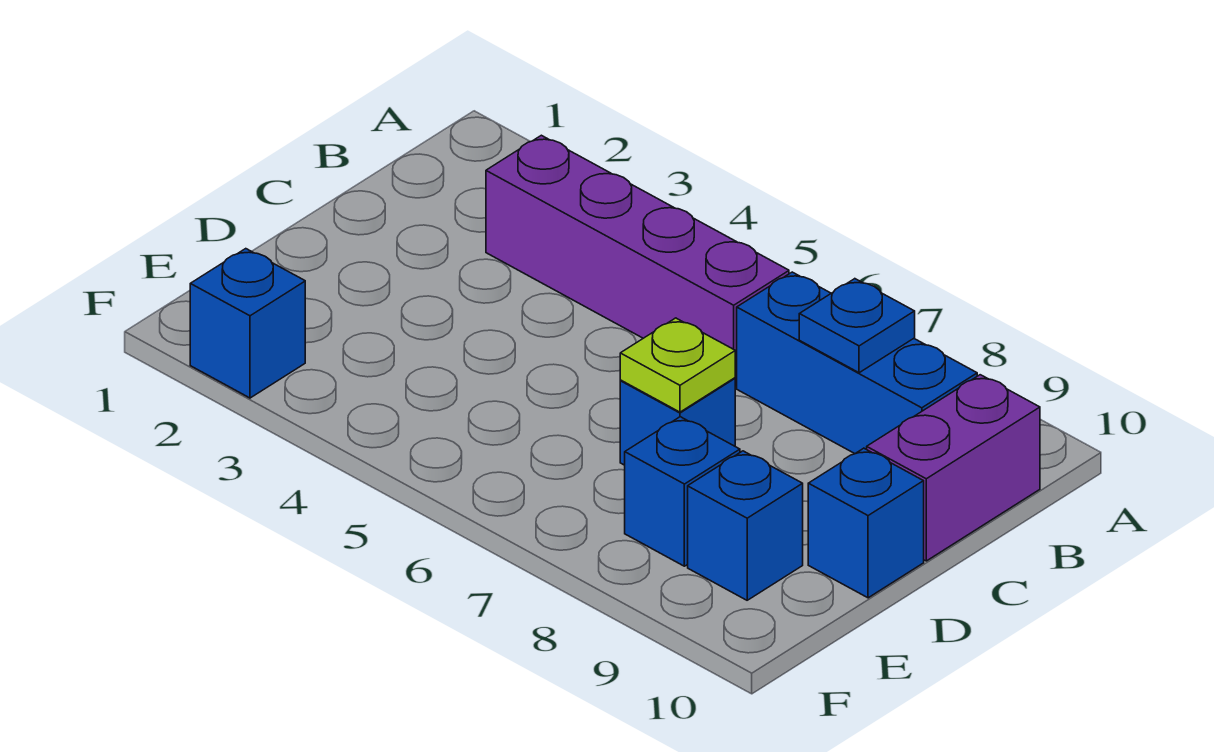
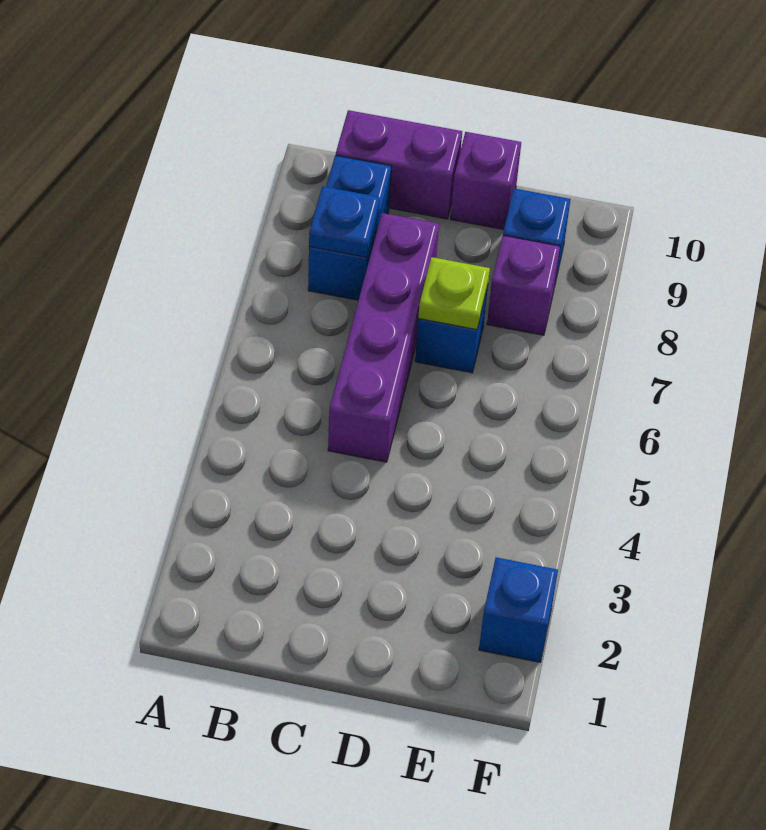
purple brick B3:B6 level 1 -> purple brick C5:C8 level 1
blue brick B7:B9 level 1 -> blue brick B8:B9 level 1
blue brick D10 level 1 -> purple brick D10 level 1
blue brick E8 level 1 -> purple brick E8 level 1

